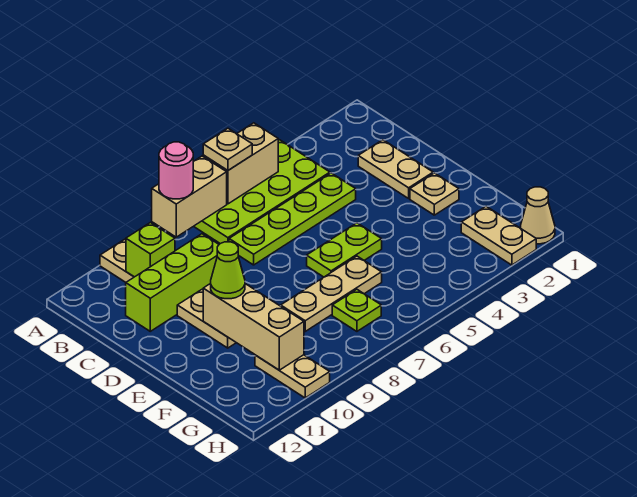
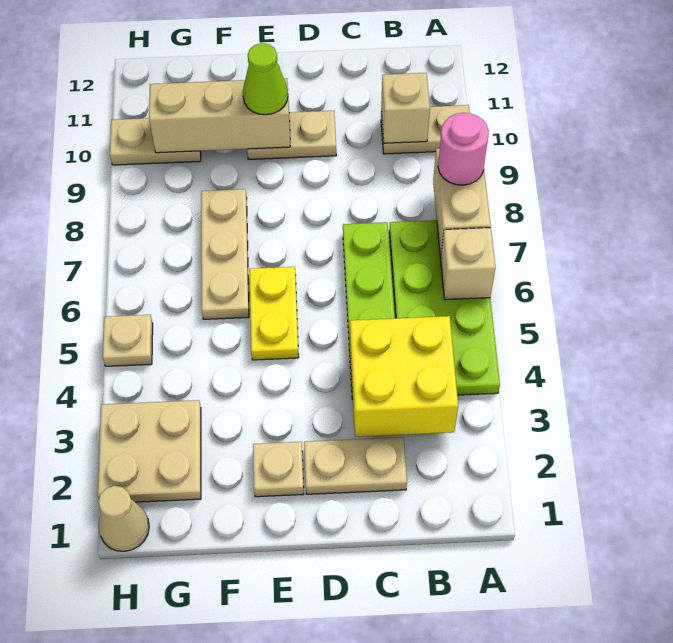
tan brick A5:A6 level 2 -> tan brick A6 level 2
tan plate A6 level 3 -> tan plate H5 level 1
none -> yellow brick B3:C4 level 2
lime brick B10 level 2 -> tan brick B10 level 2
lime brick C9:C11 level 1 -> none
lime plate E5:E6 level 1 -> yellow plate E5:E6 level 1
tan plate G2:H2 level 1 -> tan plate G2:H3 level 1
lime plate G7 level 1 -> none

